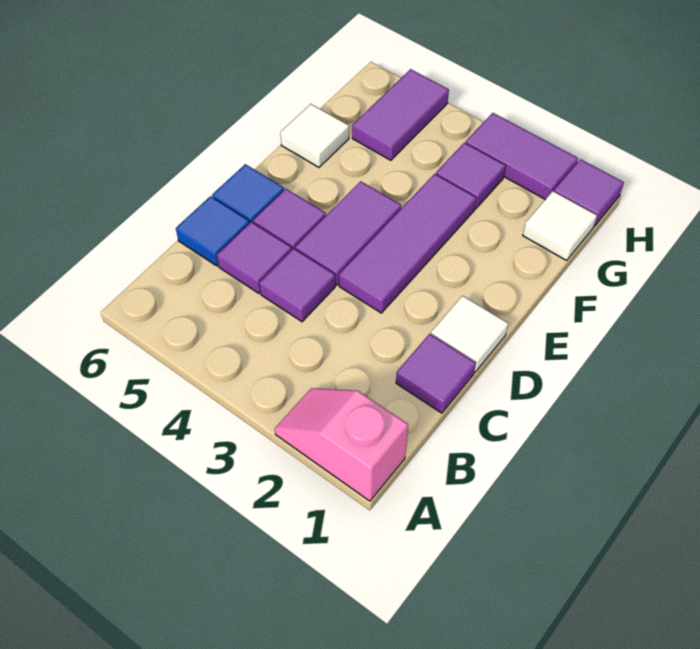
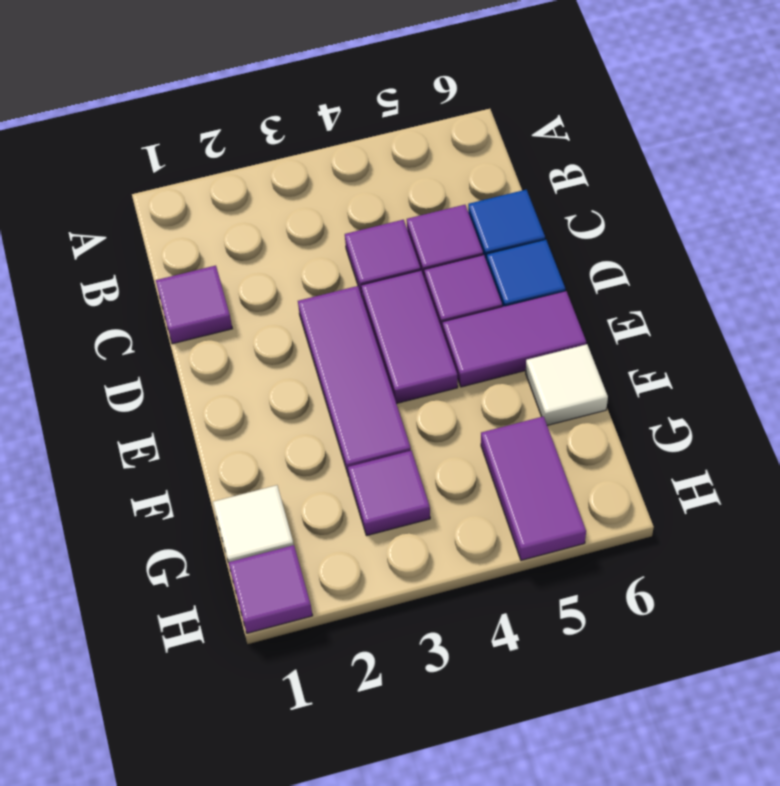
pink slope A1:A2 level 1 top 1 -> none
white tile D1 level 1 -> none
purple tile H2:H3 level 1 -> purple tile E5:E6 level 1

